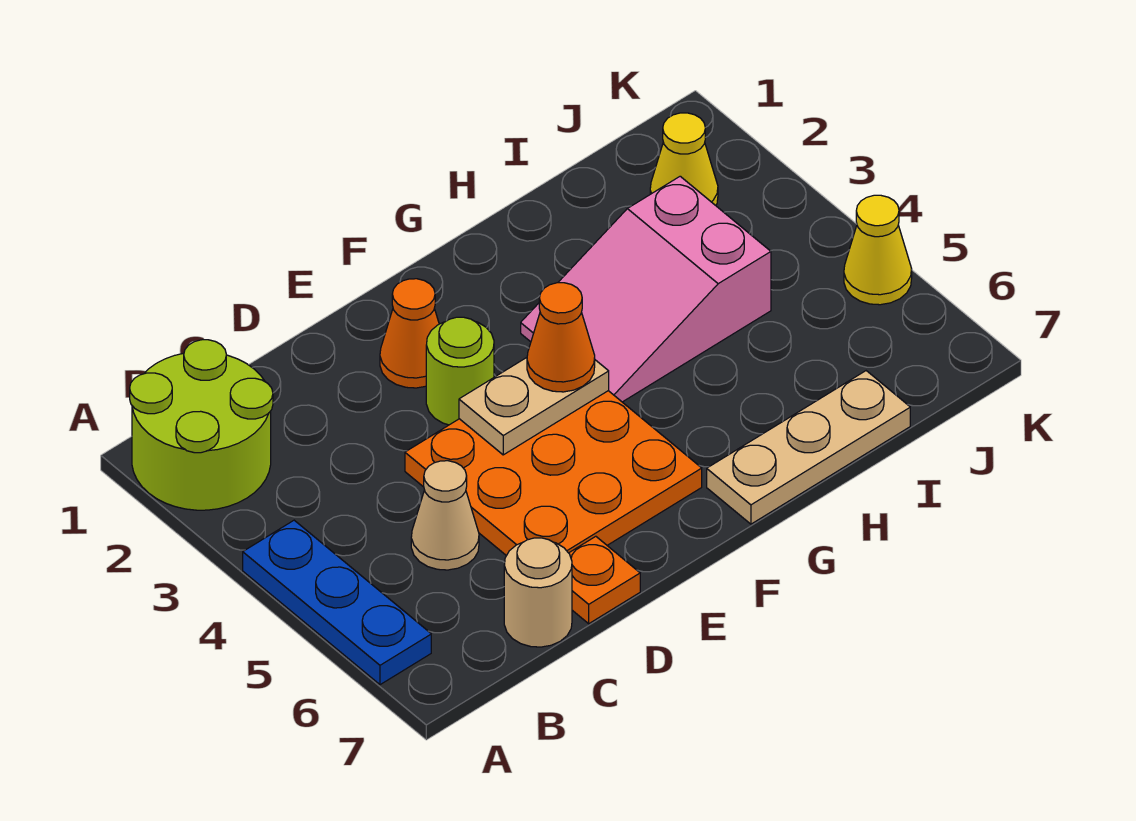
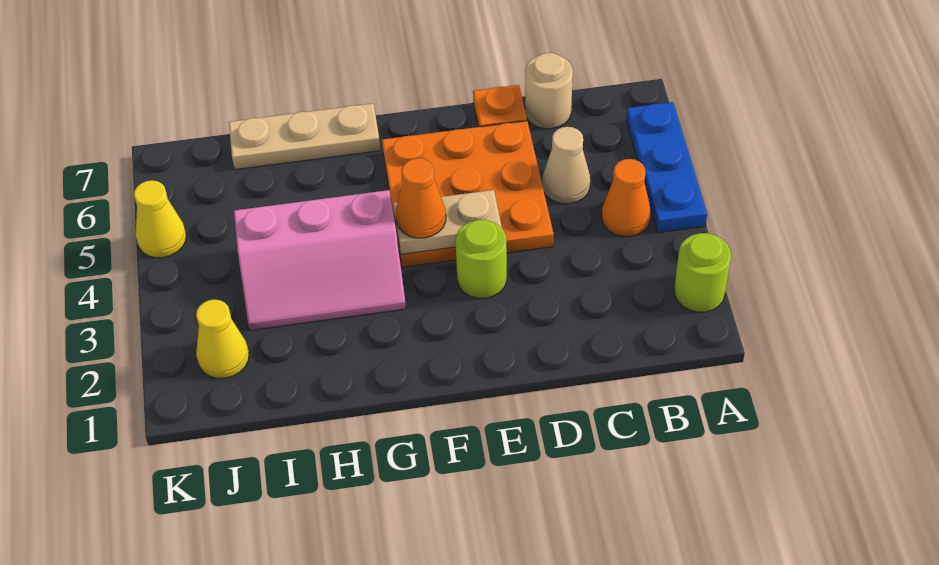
lime round brick A1:B2 level 1 -> lime round brick A2 level 1
orange cone E2 level 1 -> orange cone B4 level 1
pink slope G3:I4 level 1 top I -> pink slope G3:I4 level 1 top 4

